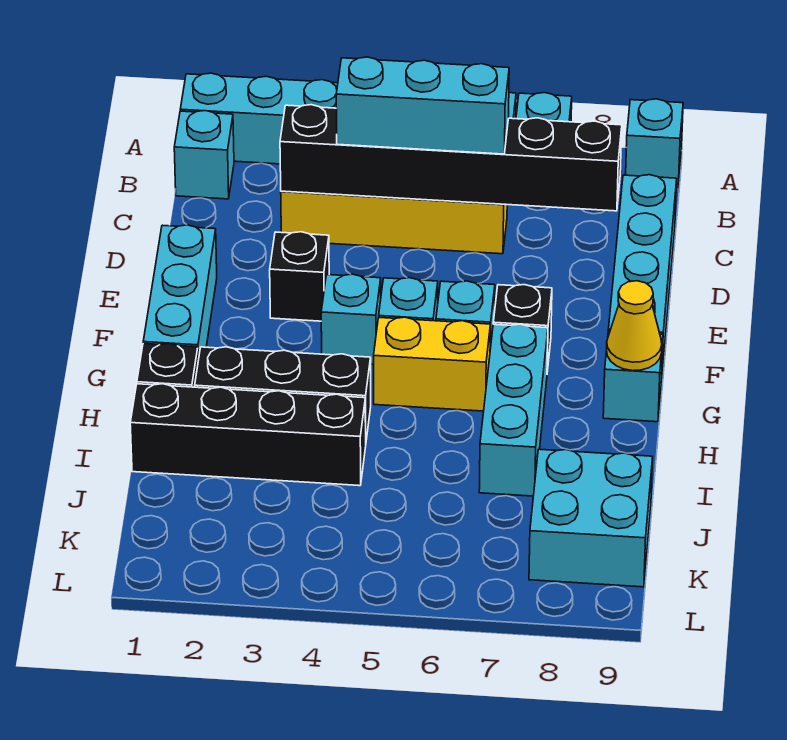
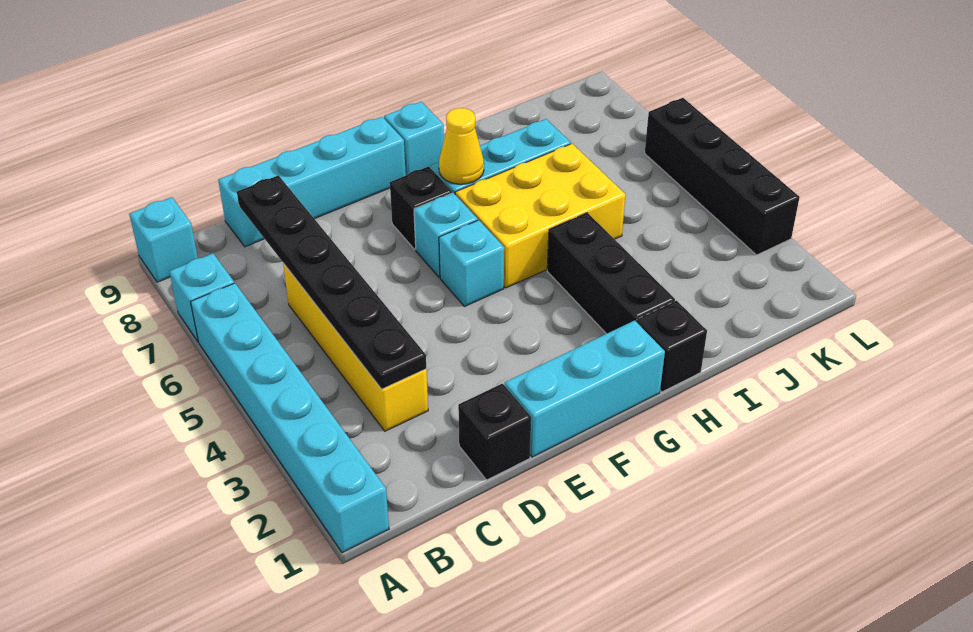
cyan brick B1 level 1 -> none
black brick C3:C8 level 2 -> black plate C3:C8 level 2
cyan brick C4:C6 level 3 -> none
black brick E3 level 1 -> black brick D1 level 1
cyan brick F4 level 1 -> none
yellow brick G5:G6 level 1 -> yellow brick G5:I6 level 1
yellow cone G9 level 2 -> yellow cone G7 level 2
black brick I1:I4 level 1 -> black brick L3:L6 level 1
cyan brick J8:K9 level 1 -> none

